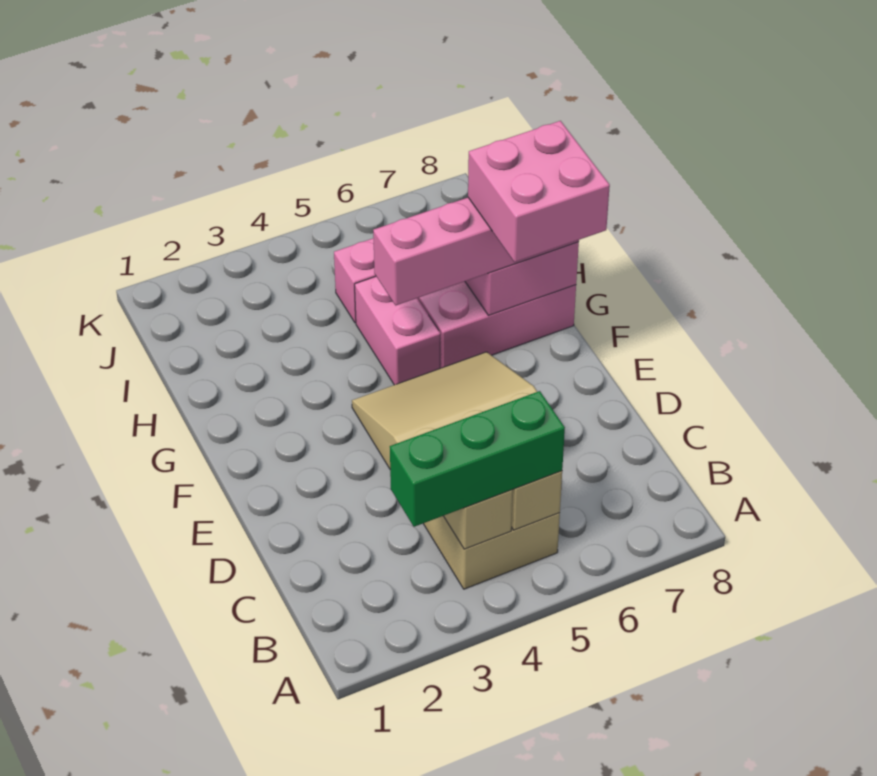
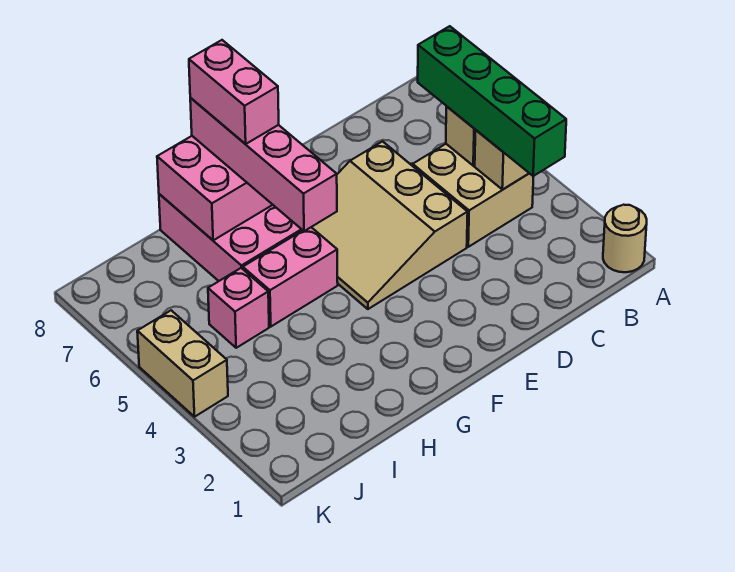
none -> tan round brick A1 level 1
green brick B3:B5 level 3 -> green brick B3:B6 level 3
pink brick F7:G8 level 4 -> pink brick G7:G8 level 4
none -> tan brick K4:K5 level 1

